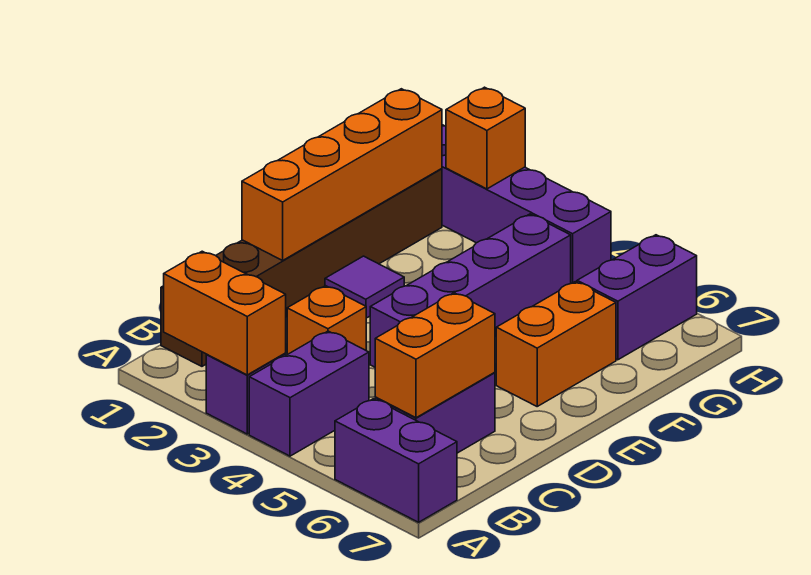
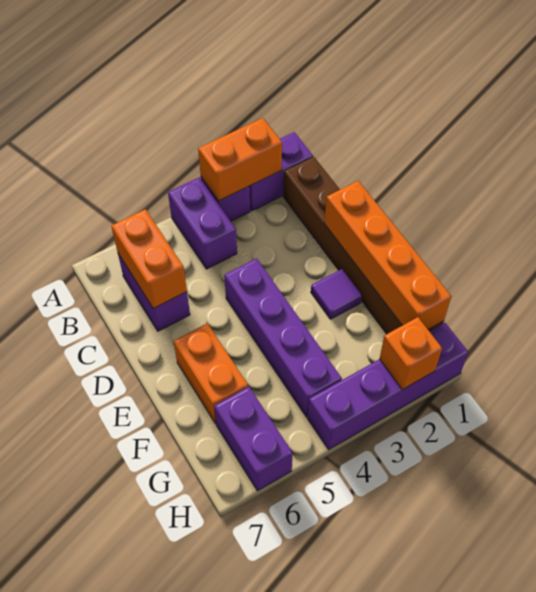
purple brick A6:A7 level 1 -> purple brick A1:A2 level 1
orange brick C3 level 1 -> none

